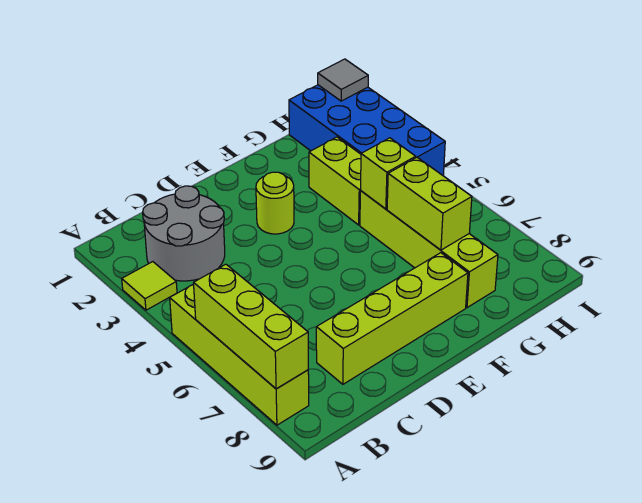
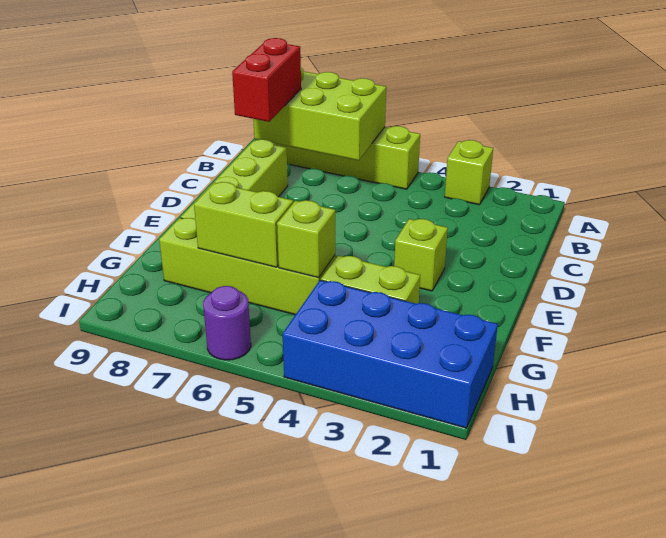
lime tile A3 level 1 -> lime brick A3 level 1
lime brick A6:A8 level 2 -> lime brick A6:B8 level 2
grey round brick B2:C3 level 1 -> none
none -> red brick B8:C8 level 3
lime round brick E3 level 1 -> lime brick E3 level 1
grey tile I1 level 2 -> none
none -> purple round brick I6 level 1

